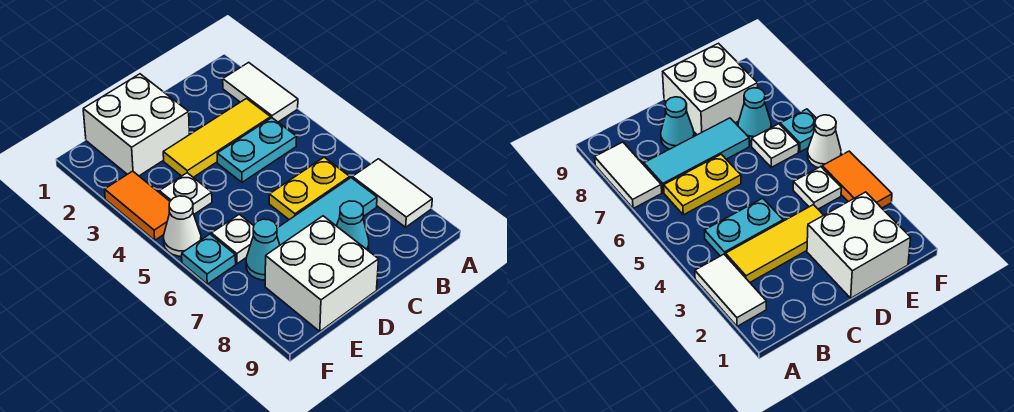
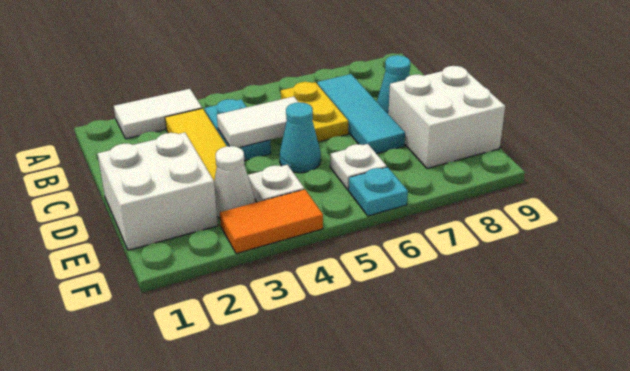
white tile A7:A8 level 1 -> white tile C4:C5 level 2
cyan cone E7 level 1 -> cyan cone D5 level 1
white cone F5 level 1 -> white cone E3 level 1

